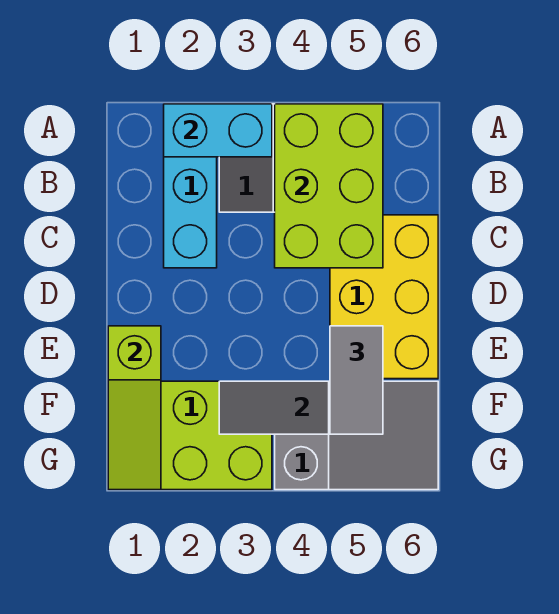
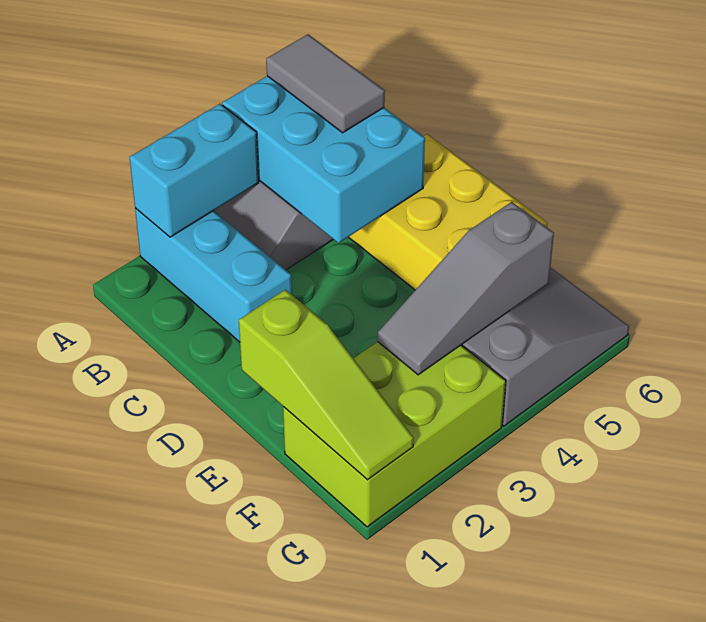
lime brick A4:C5 level 2 -> cyan brick A4:C5 level 2
grey tile E5:F5 level 3 -> grey tile A5:B5 level 3

